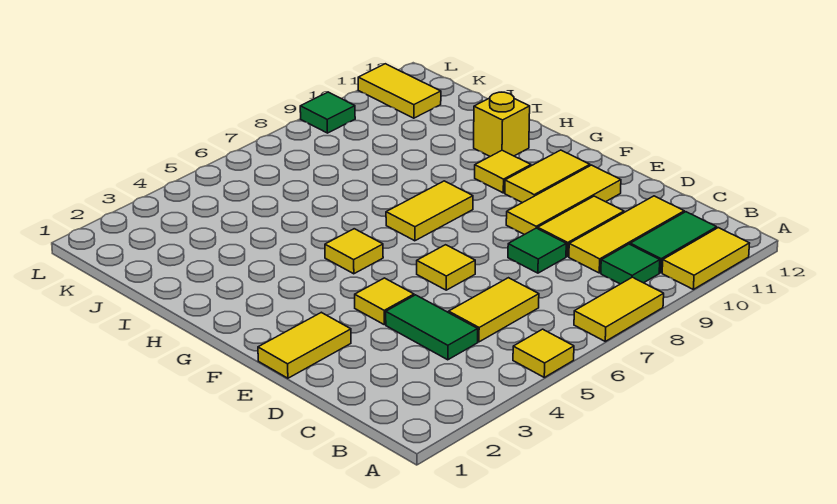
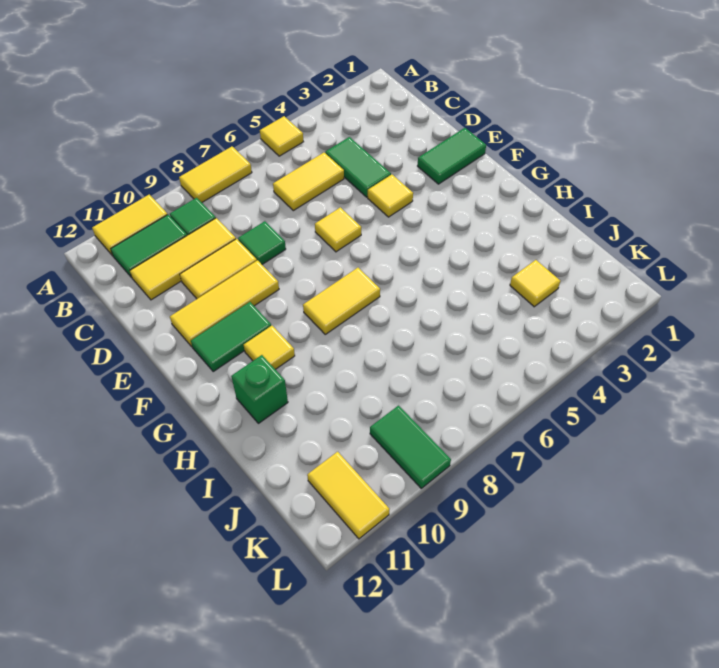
yellow tile E1:E2 level 1 -> green tile E1:E2 level 1
yellow tile F10:F11 level 1 -> green tile F10:F11 level 1
yellow tile G5 level 1 -> yellow tile J3 level 1
yellow brick H11 level 1 -> green brick H11 level 1
green tile L9 level 1 -> green tile K9:L9 level 1

